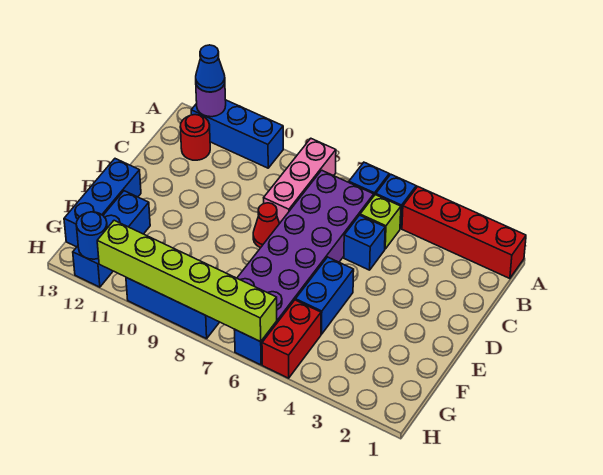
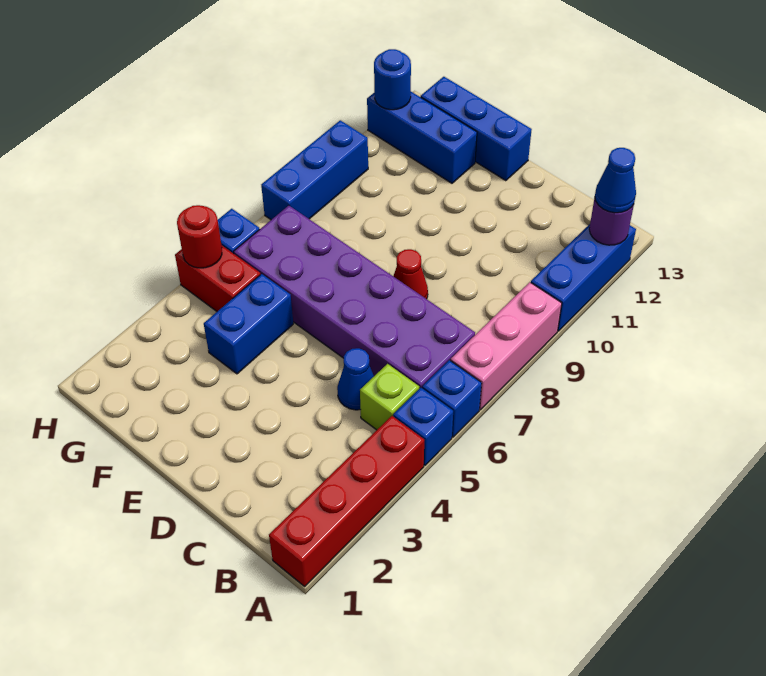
pink brick A8:C8 level 1 -> pink brick A7:A9 level 1
red round brick B12 level 1 -> red round brick H5 level 2
blue brick C5 level 1 -> blue cone C5 level 1
blue brick E5:F5 level 1 -> blue brick F4:F5 level 1
lime brick H6:H11 level 2 -> none

